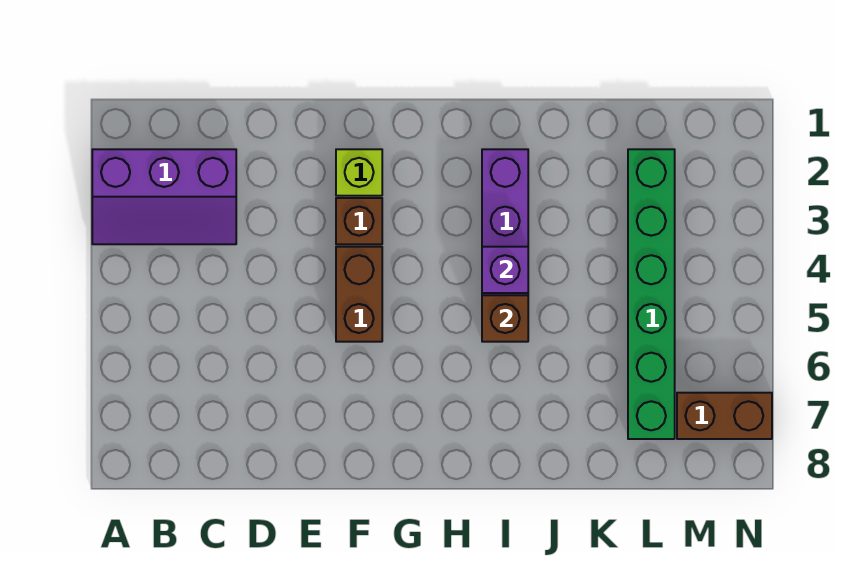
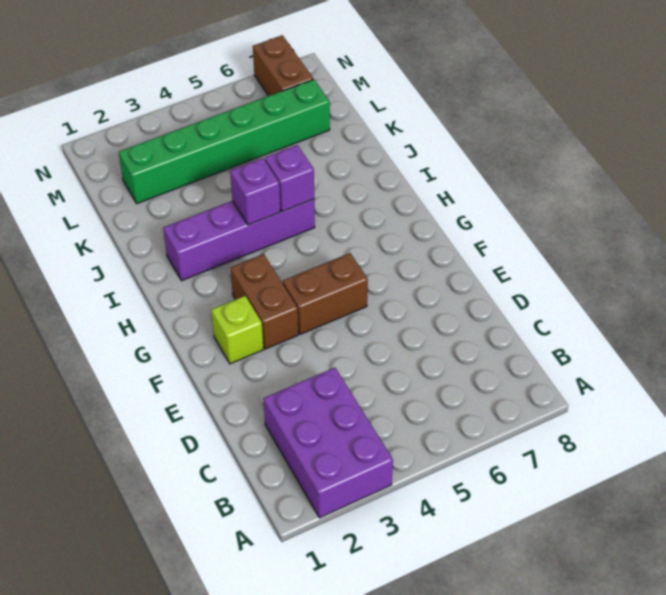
purple slope A2:C3 level 1 top 2 -> purple brick A2:C3 level 1
brown brick F3 level 1 -> brown brick F3:G3 level 1
brown brick I5 level 2 -> purple brick I5 level 2

